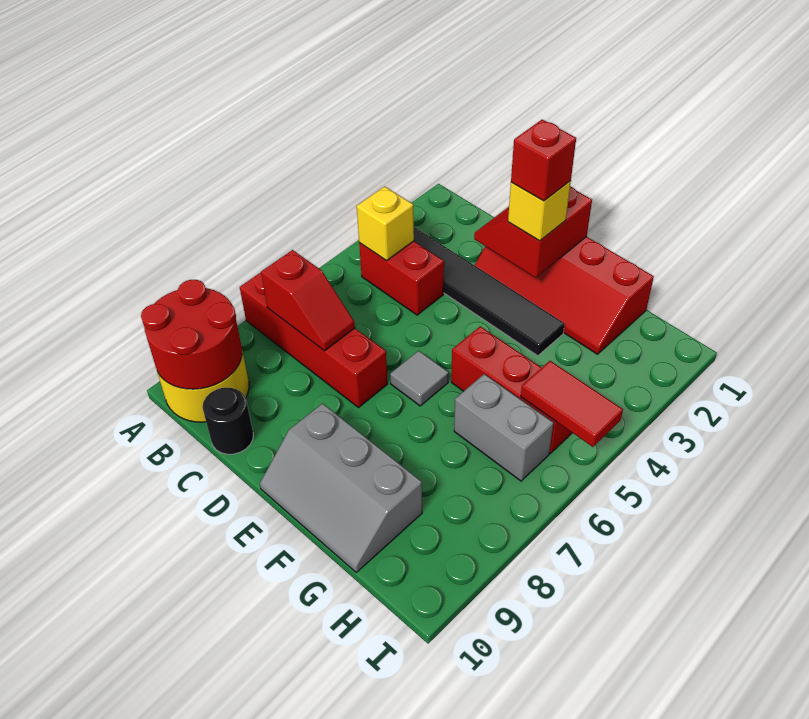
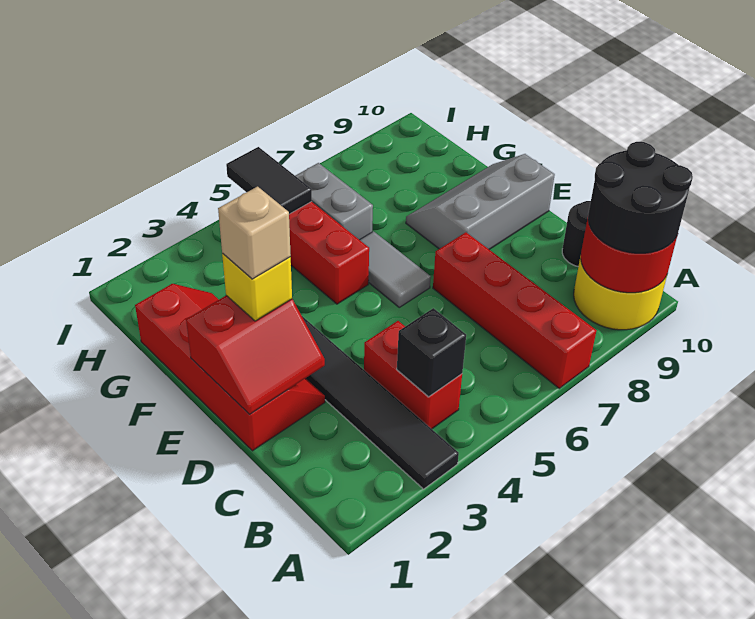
none -> black round brick A9:B10 level 3
yellow brick B4 level 2 -> black brick B4 level 2
red slope B7:C7 level 2 top B -> none
red brick E2 level 4 -> tan brick E2 level 4
grey tile E6 level 1 -> grey tile E6:F6 level 1
grey slope E9:G10 level 1 top 9 -> grey slope E8:F10 level 1 top E
red tile H5:I5 level 2 -> black tile H5:I5 level 2

